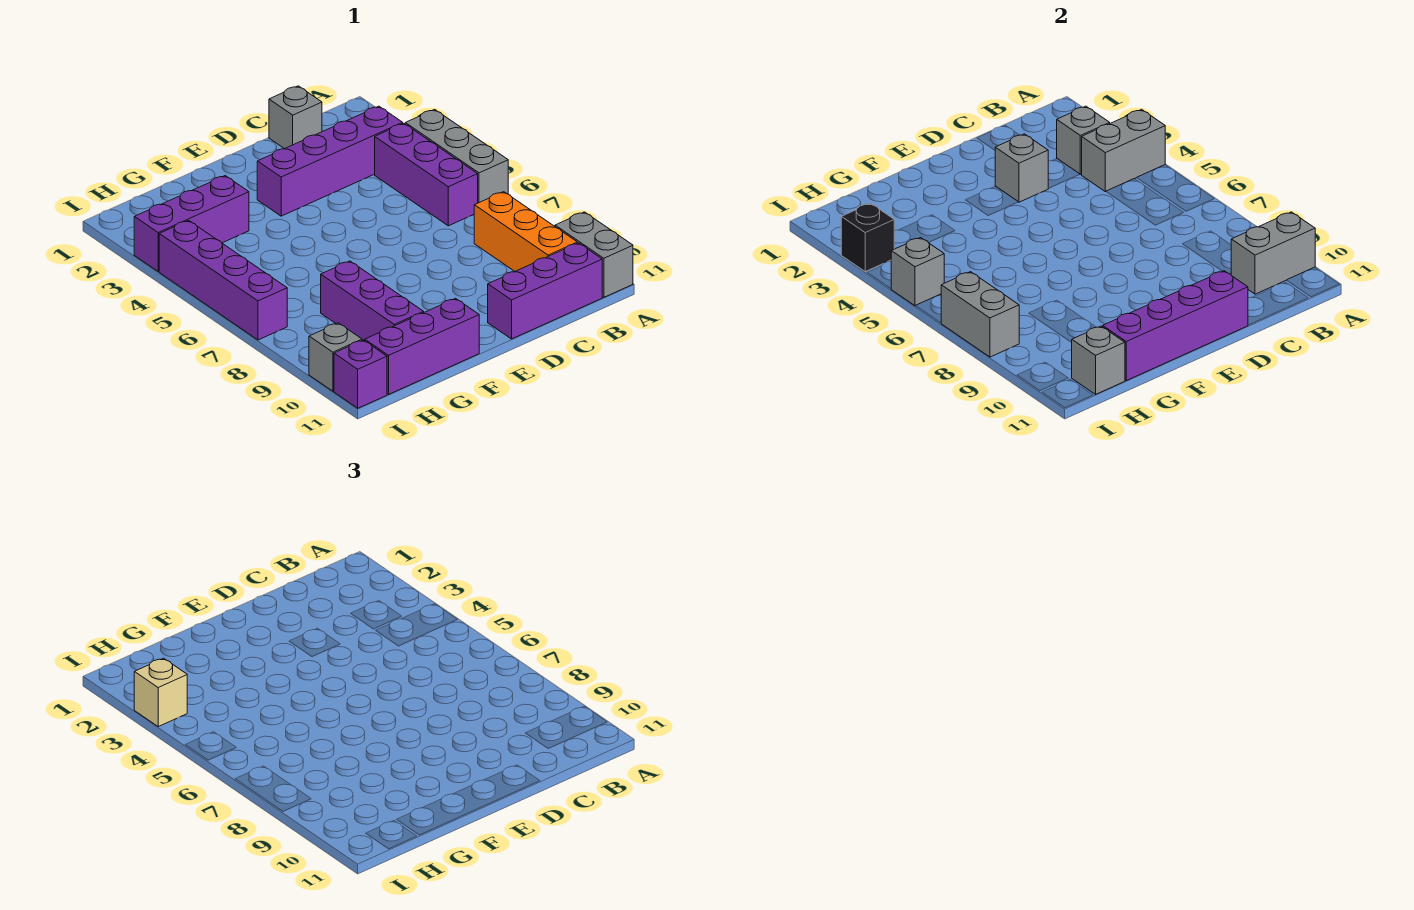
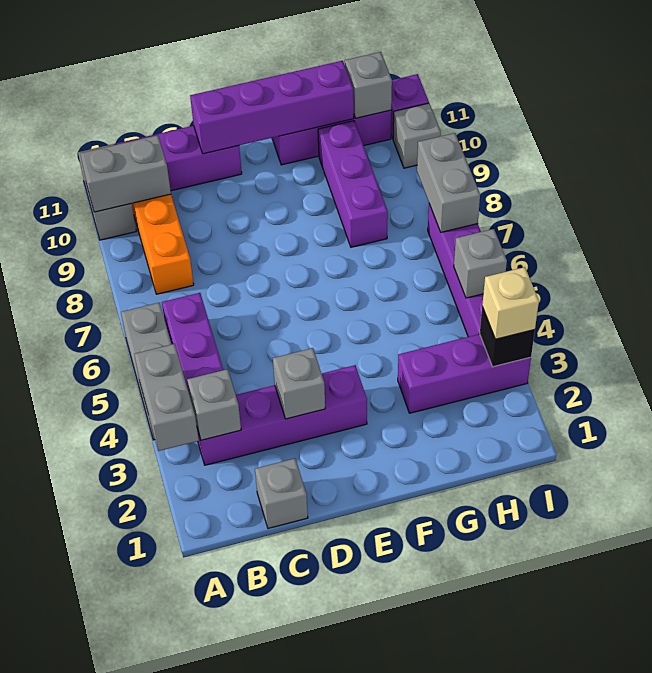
grey brick A4:B4 level 2 -> grey brick A3:A4 level 2

